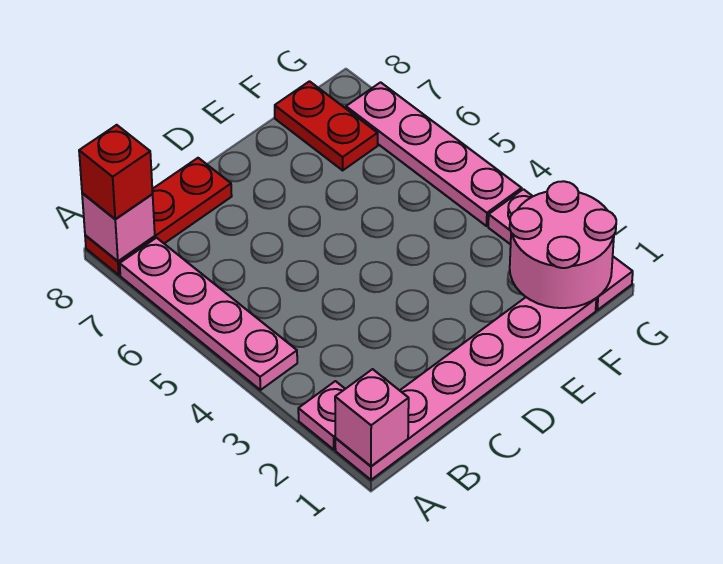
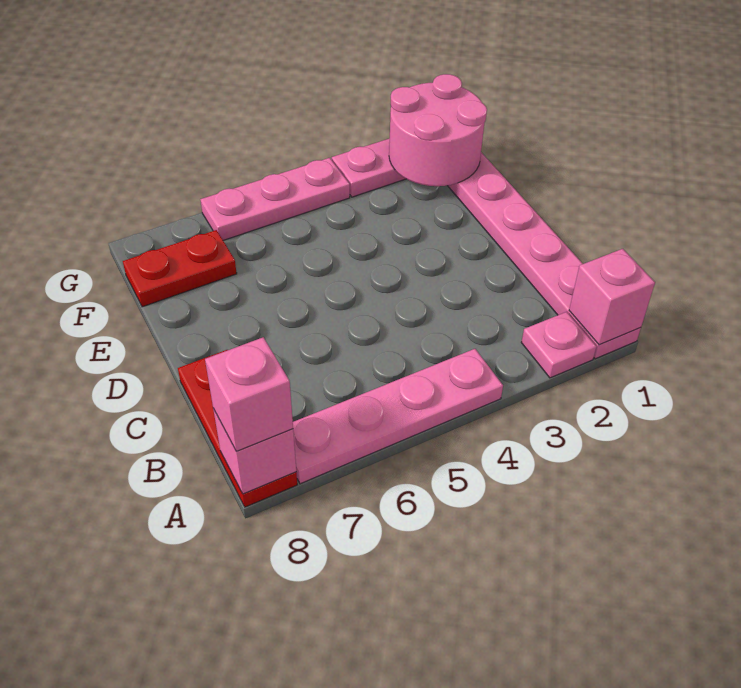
red brick A8 level 3 -> pink brick A8 level 3
pink plate G4:G7 level 1 -> pink plate G4:G6 level 1

